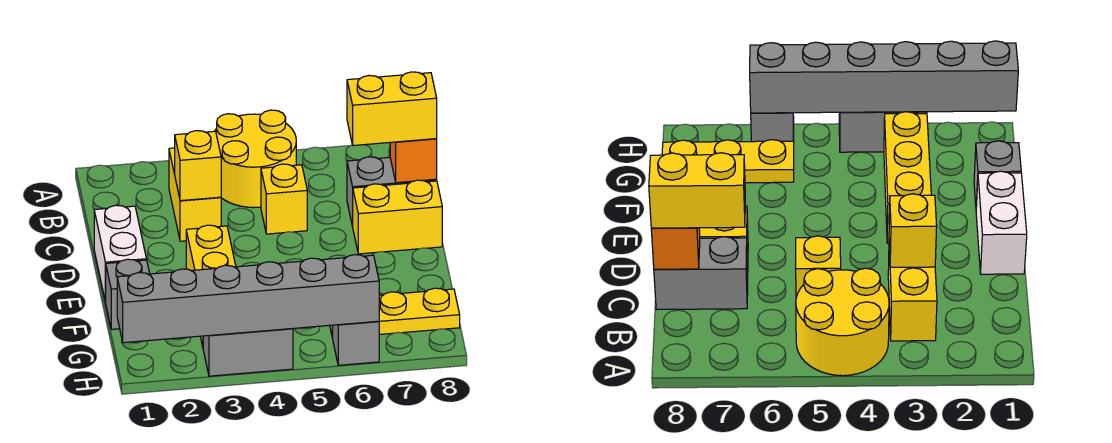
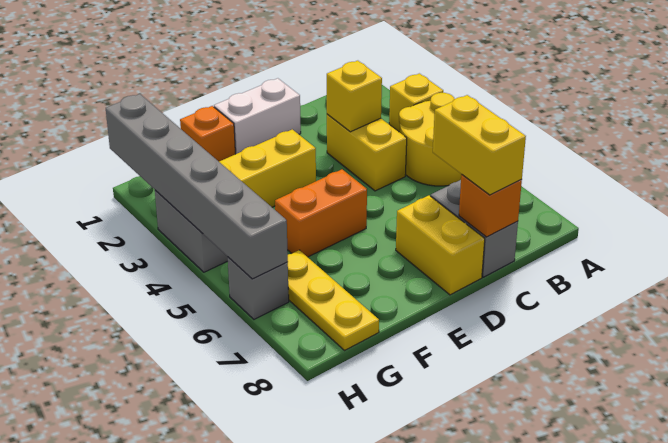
yellow brick B3:C3 level 1 -> yellow brick C3:C4 level 1
yellow brick C5 level 1 -> yellow brick A3 level 1
none -> orange brick E5:F5 level 1
grey brick F1 level 1 -> orange brick F1 level 1

